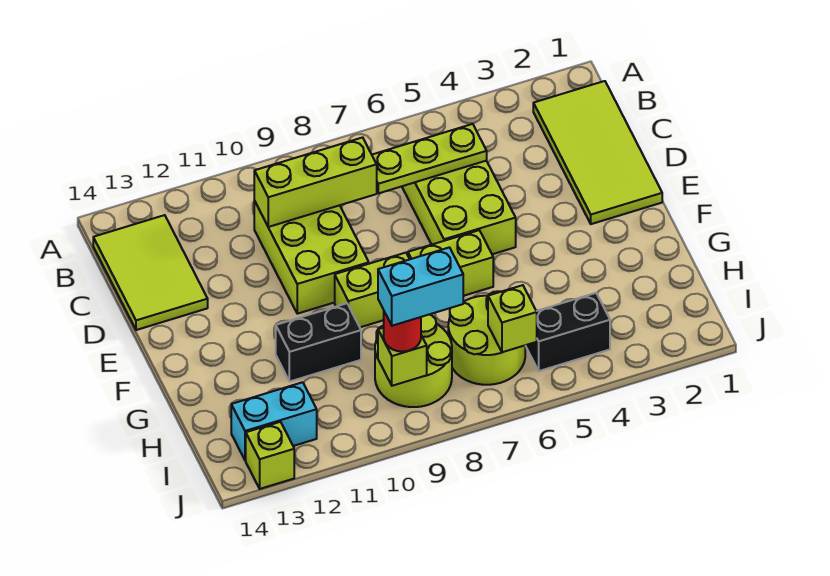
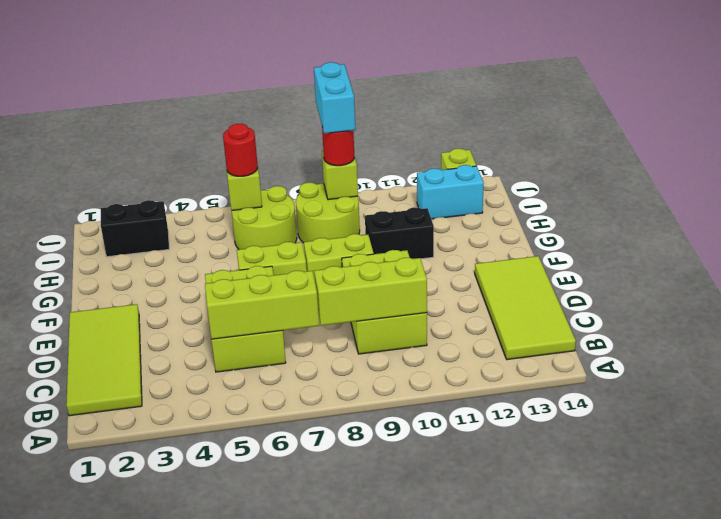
lime tile B13:D14 level 1 -> lime tile B13:E14 level 1
lime plate C5:C7 level 2 -> lime brick C5:C7 level 2
black brick I4:I5 level 1 -> black brick I2:I3 level 1
none -> red round brick I6 level 3
cyan brick I8:I9 level 4 -> cyan brick I9:J9 level 4

